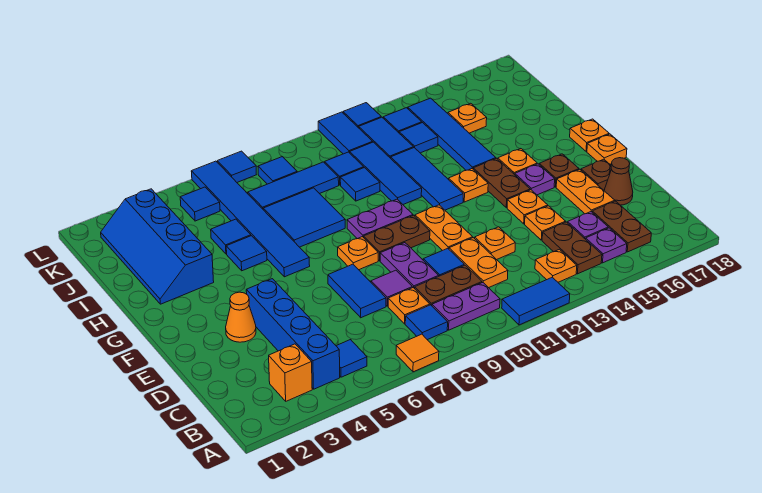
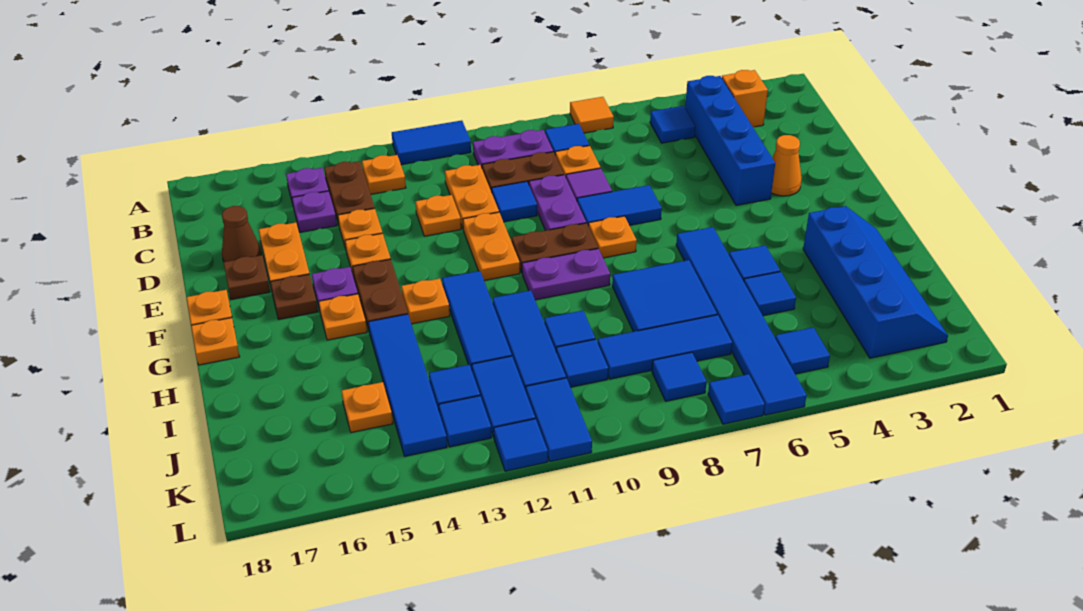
brown plate B16:C16 level 1 -> none
blue tile D7:E7 level 1 -> blue tile E7:E8 level 1

